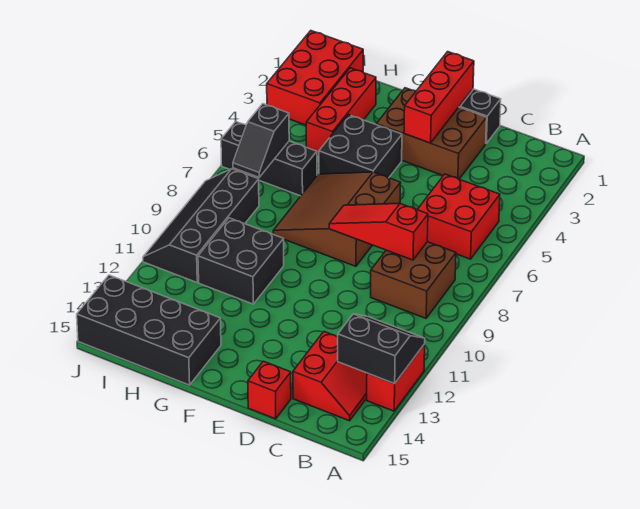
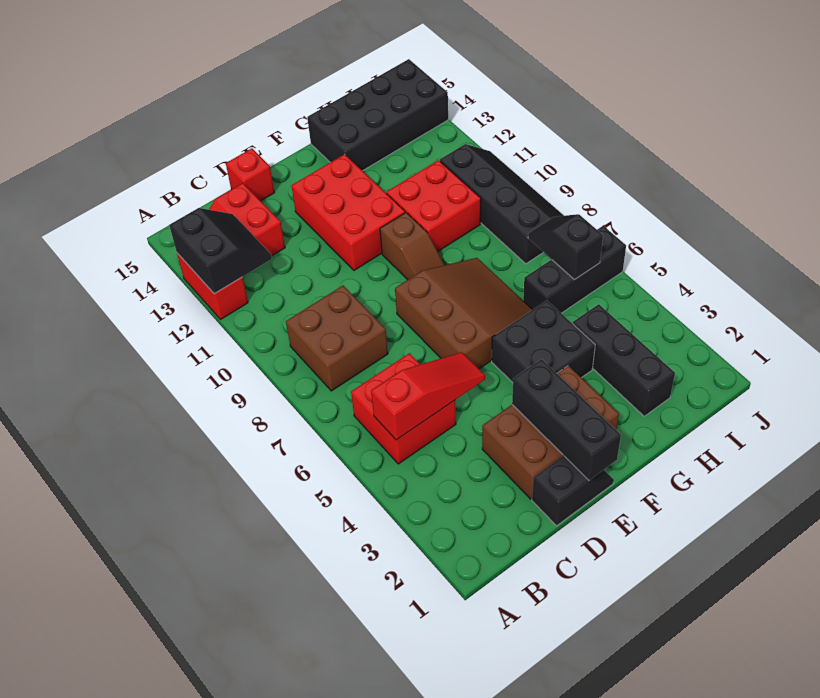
black slope A12:B13 level 2 top 13 -> black slope A12:B13 level 2 top A
red slope C8:E8 level 2 top C -> red slope B5:D5 level 2 top B
red brick E1:E3 level 2 -> black brick E1:E3 level 2
none -> brown slope F9:F10 level 1 top 10
black brick G10:H11 level 1 -> red brick G10:H11 level 1
red brick H2:H4 level 1 -> black brick H2:H4 level 1
red brick I1:J3 level 1 -> red brick E11:F13 level 1

